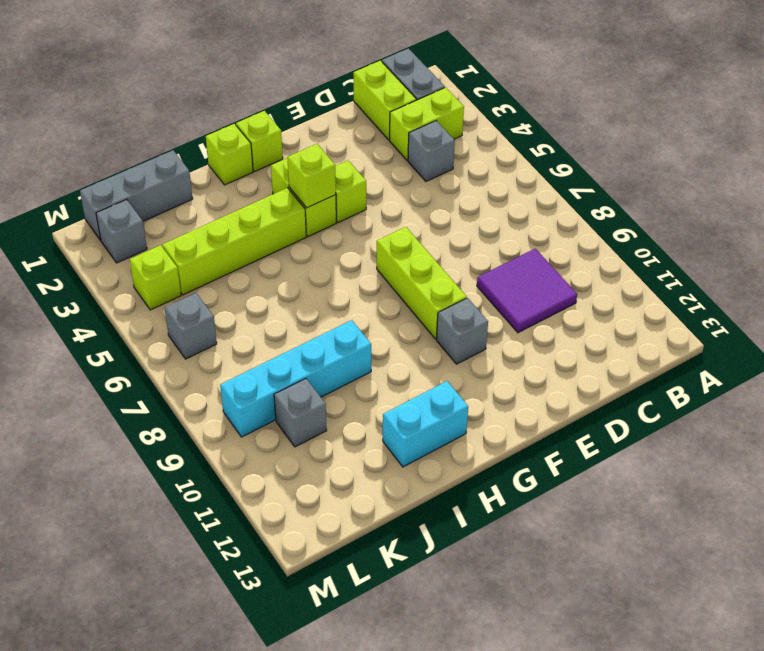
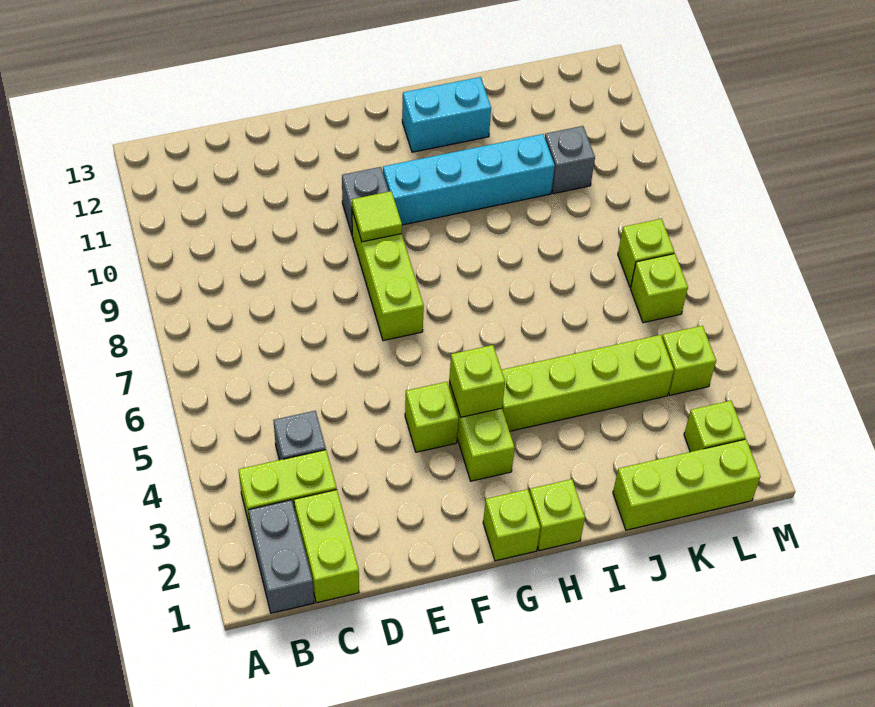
purple tile C9:D10 level 1 -> none
none -> lime tile F9 level 2
cyan brick I9:L9 level 1 -> cyan brick G10:J10 level 1
grey brick J1:L1 level 1 -> lime brick J1:L1 level 1
grey brick L2 level 1 -> lime brick L2 level 1
grey brick L6 level 1 -> lime brick L6 level 1
none -> lime brick L7 level 1

